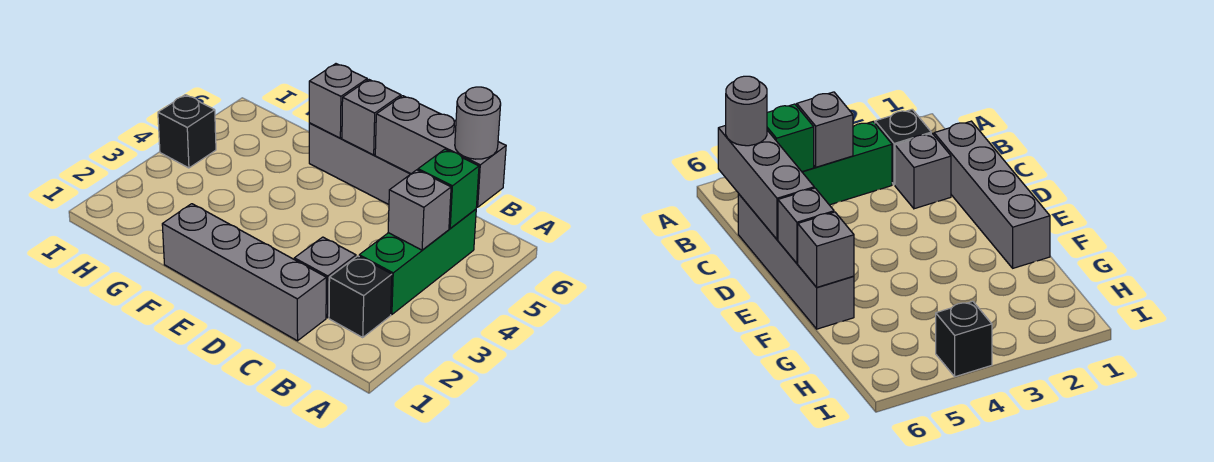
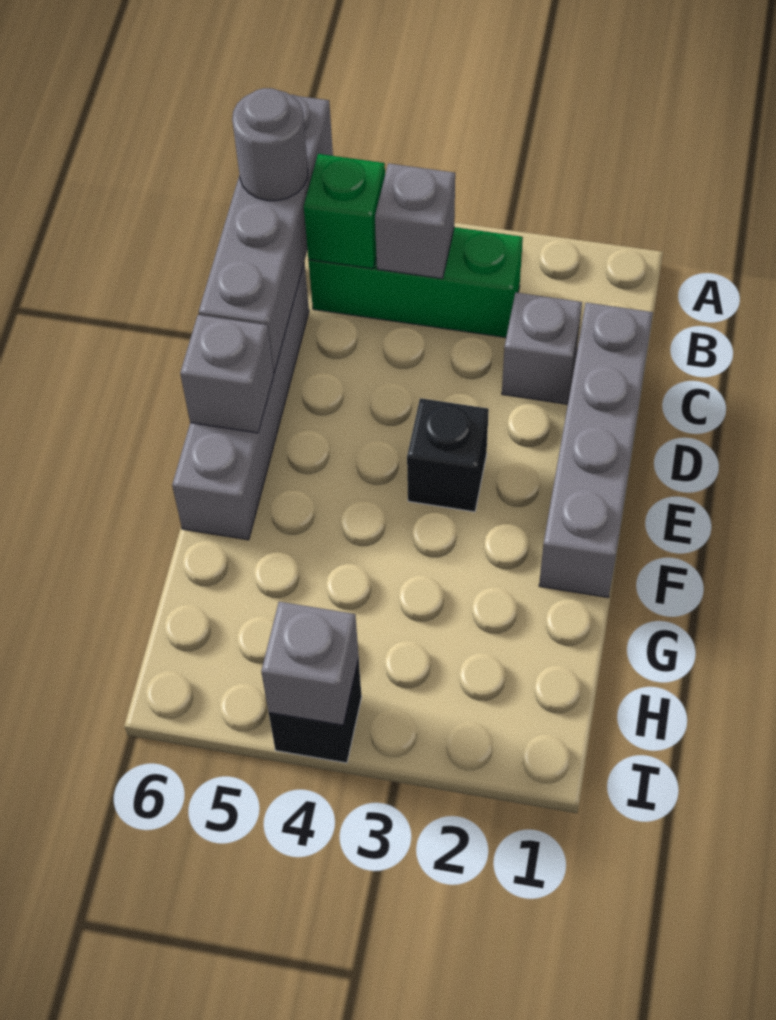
black brick B2 level 1 -> black brick E3 level 1
grey brick B6:D6 level 2 -> grey brick A6:D6 level 2
grey brick F6 level 2 -> grey brick I4 level 2

